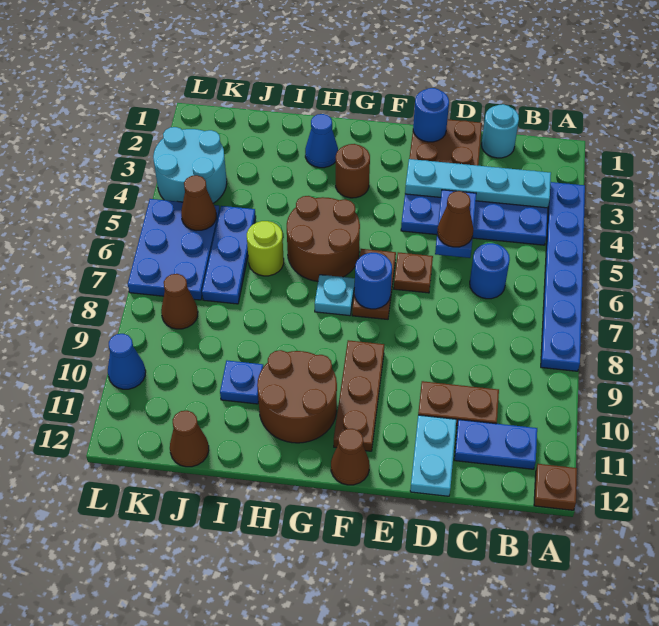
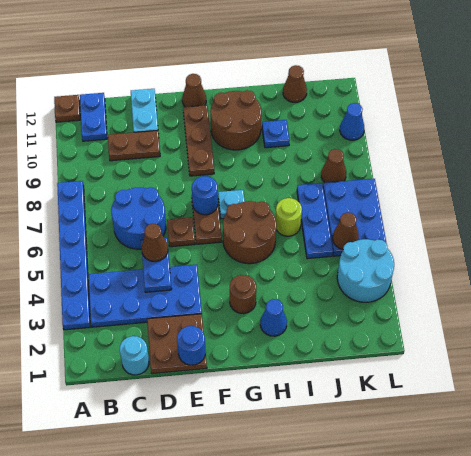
cyan plate B3:E3 level 2 -> none
blue plate B11:C11 level 1 -> blue plate B11:B12 level 1
blue round brick C6 level 1 -> blue round brick C6:D7 level 1

